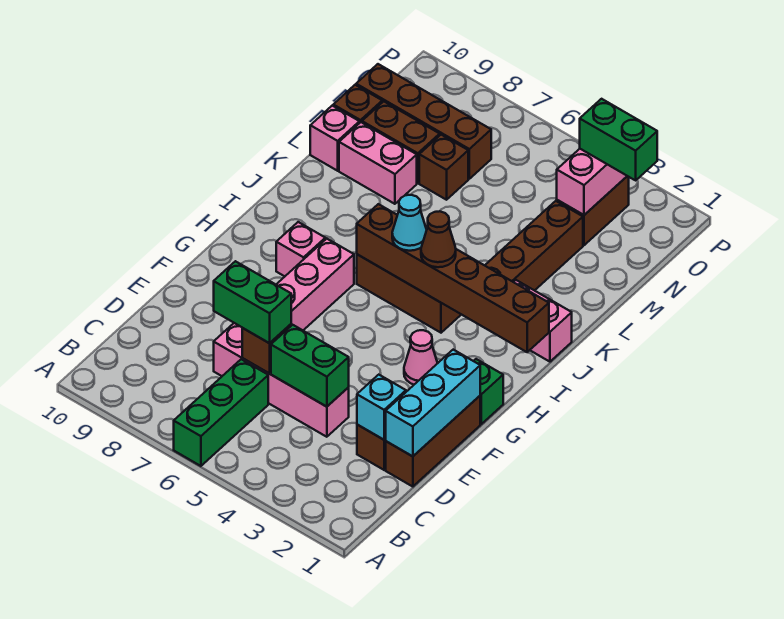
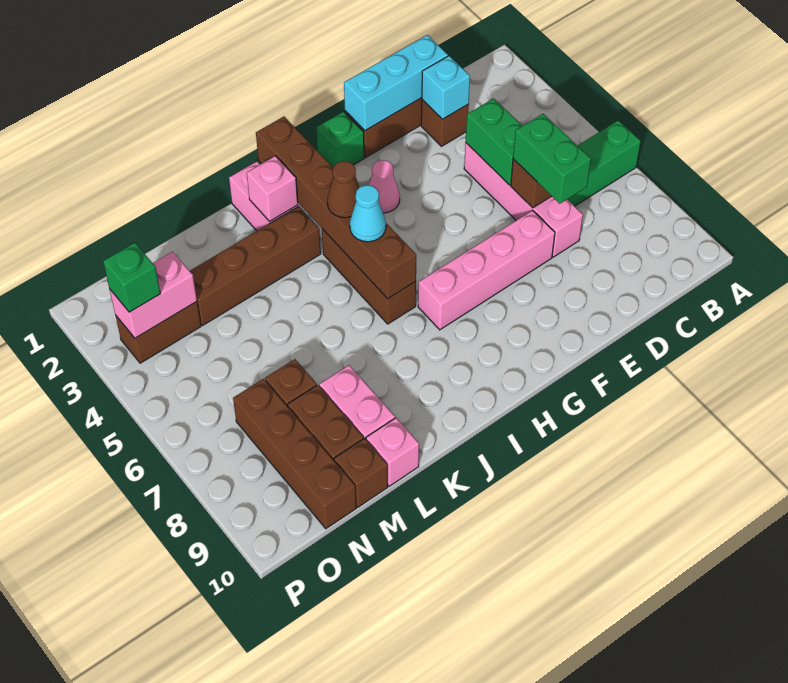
pink brick H8 level 1 -> pink brick J2 level 2
green brick O2:O3 level 3 -> green brick O3 level 3

